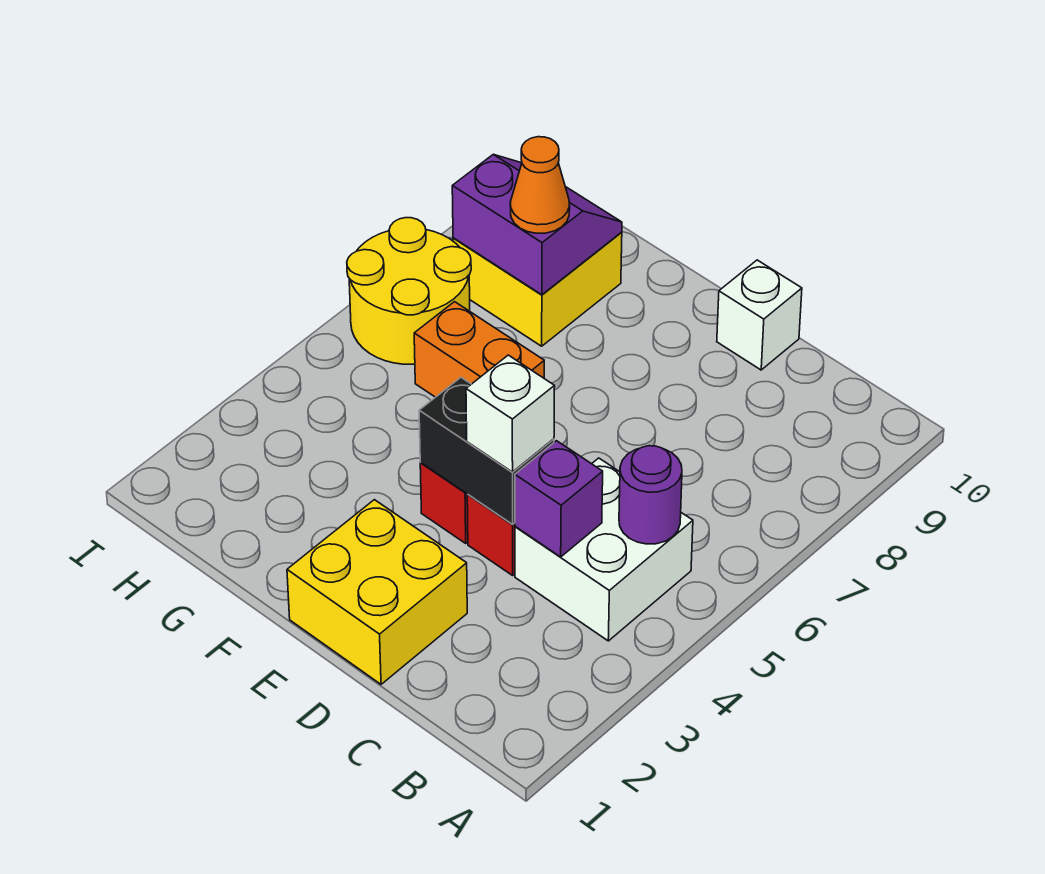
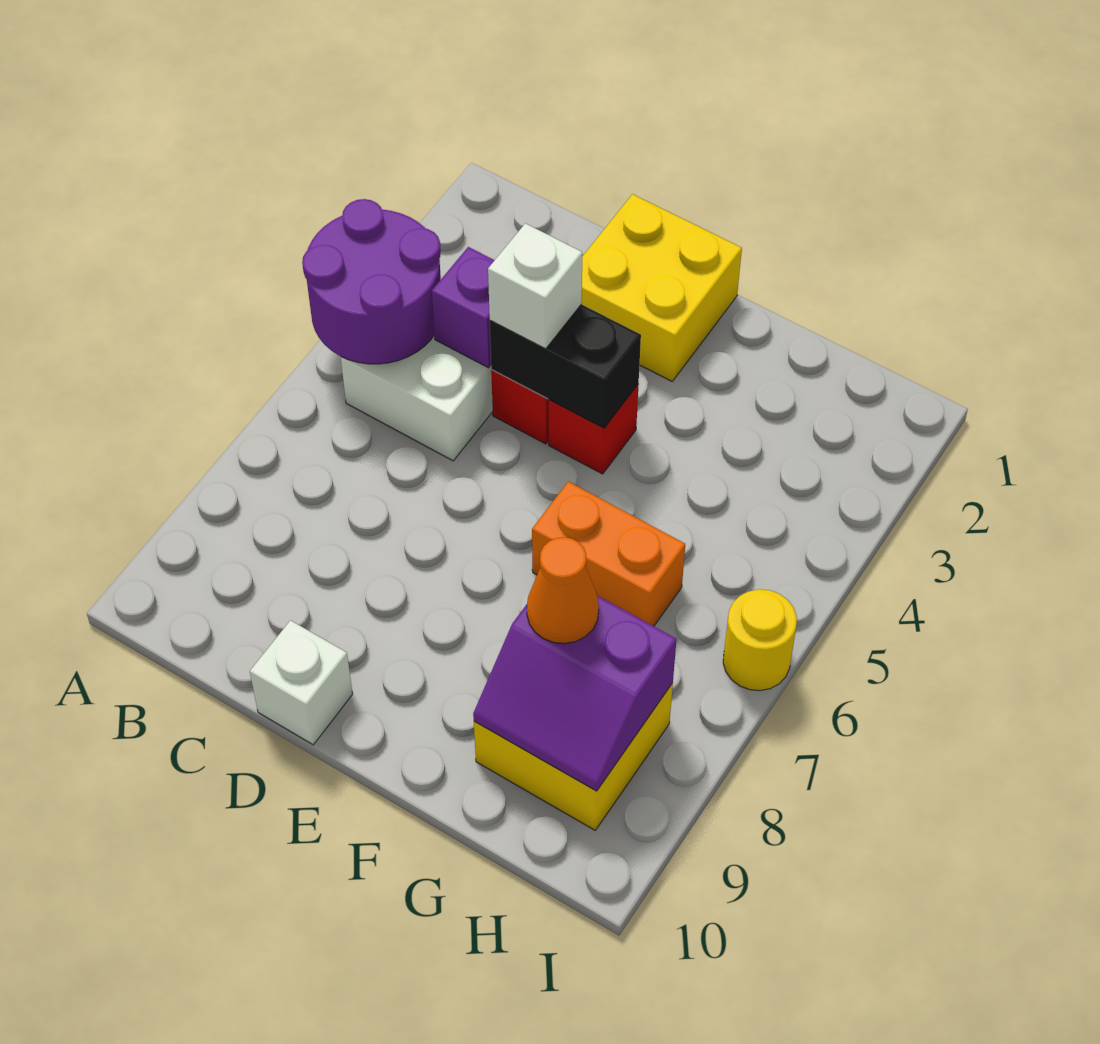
purple round brick B5 level 2 -> purple round brick A4:B5 level 2
yellow round brick H6:I7 level 1 -> yellow round brick I6 level 1

